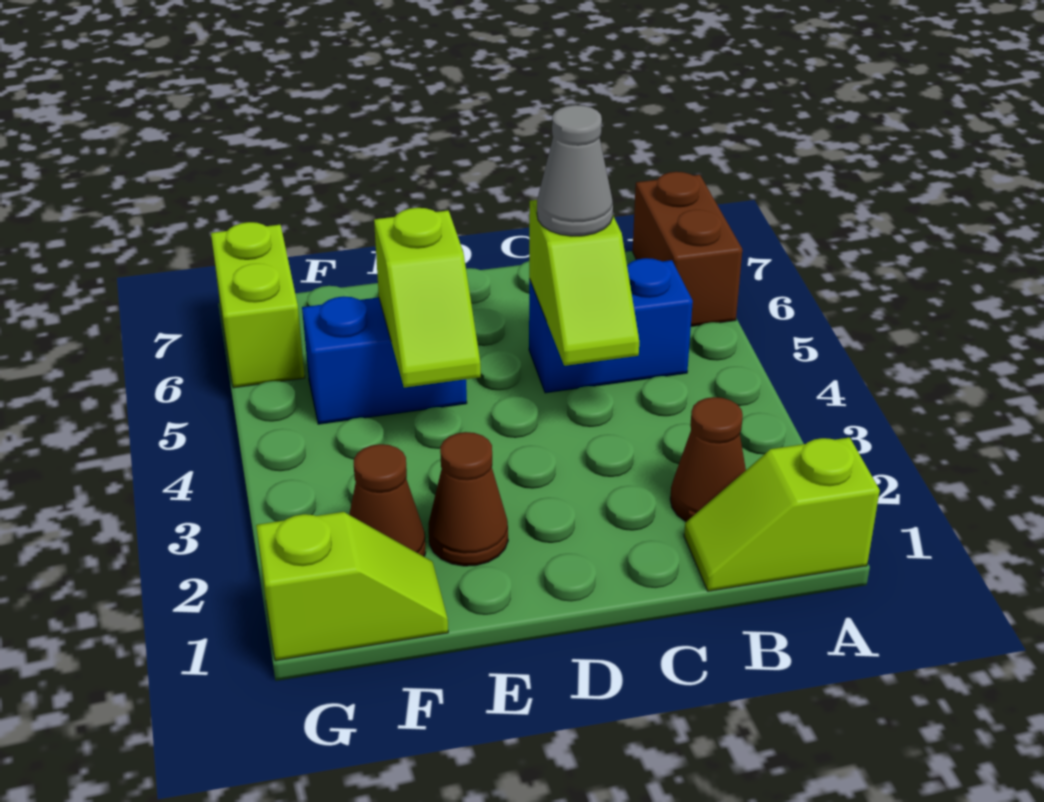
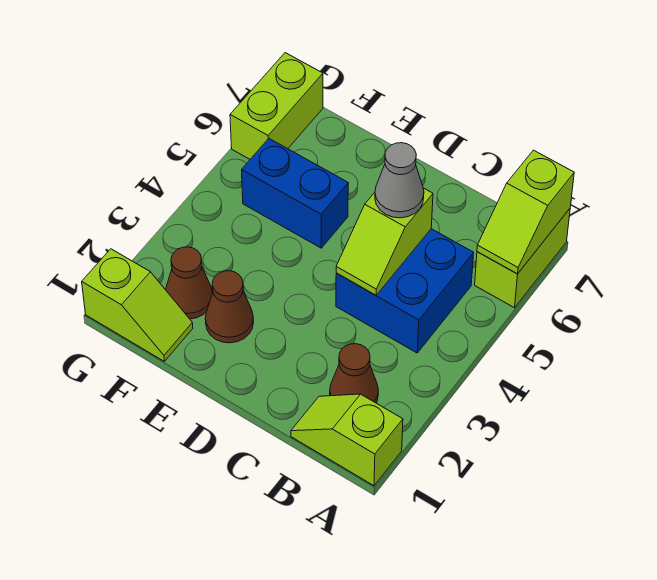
brown brick A6:A7 level 1 -> lime brick A6:A7 level 1
blue brick B5:C5 level 1 -> blue brick B4:C5 level 1
lime slope E4:E5 level 2 top 5 -> lime slope A6:A7 level 2 top 7

